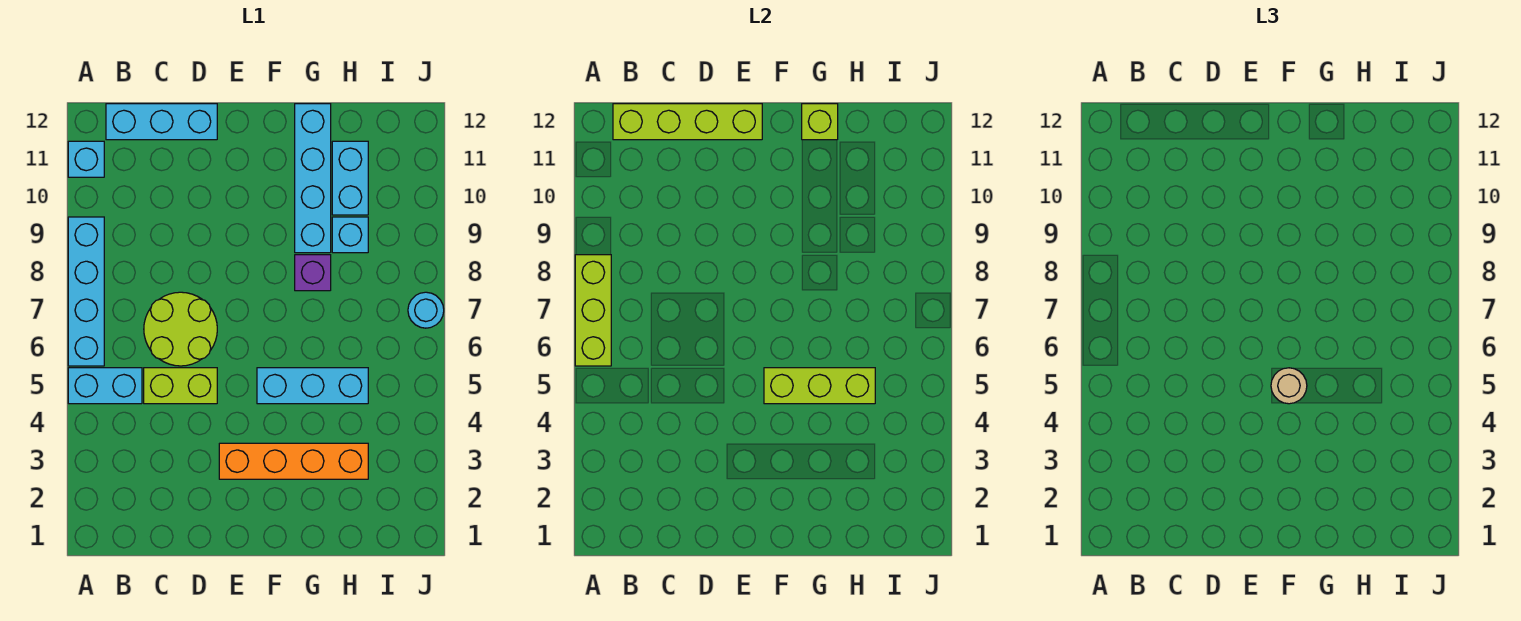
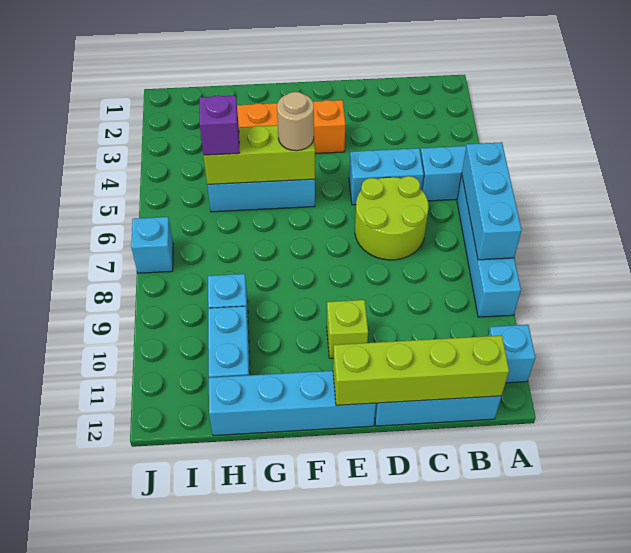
lime brick A6:A8 level 2 -> cyan brick A6:A8 level 2
lime brick C5:D5 level 1 -> cyan brick C5:D5 level 1
purple brick G8 level 1 -> purple brick H5 level 3
cyan brick G9:G12 level 1 -> cyan brick E12:H12 level 1
lime brick G12 level 2 -> lime brick E10 level 1
cyan round brick J7 level 1 -> cyan brick J7 level 1

